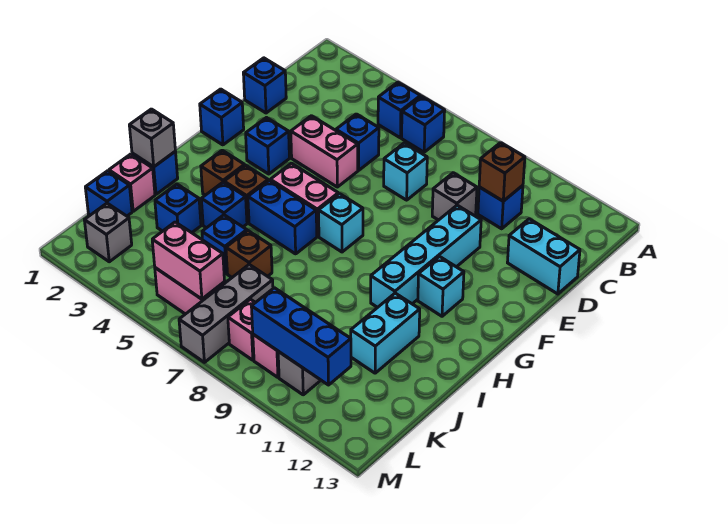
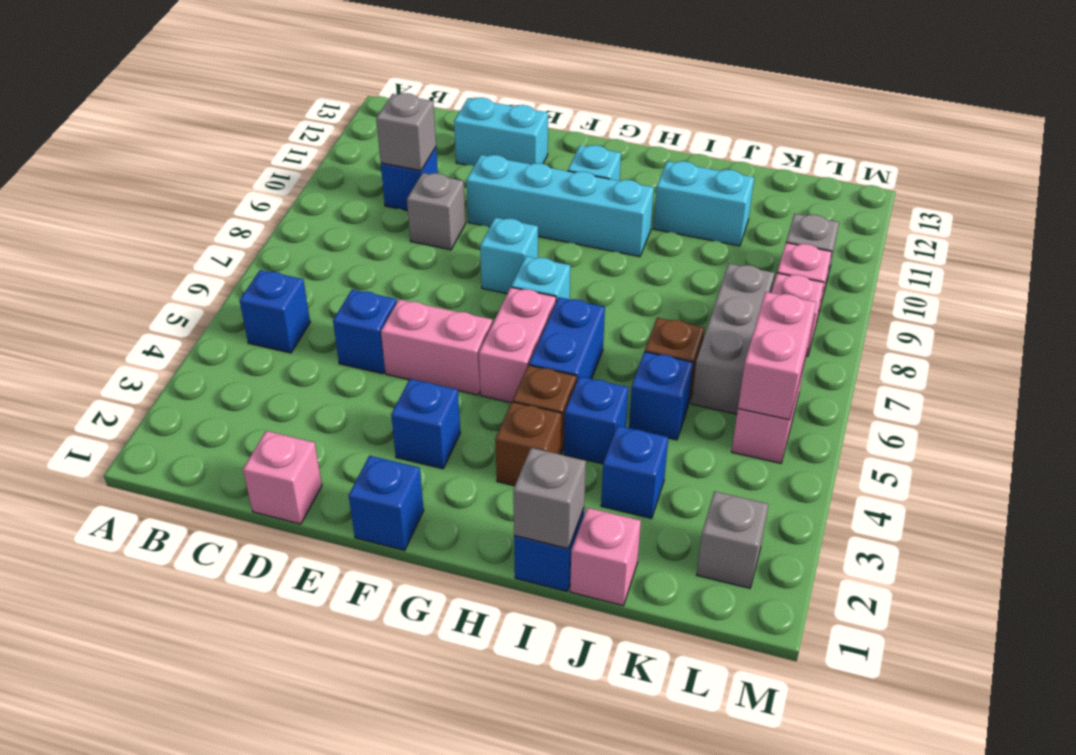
blue brick B6 level 1 -> none
brown brick C10 level 2 -> grey brick C10 level 2
blue brick D1 level 1 -> pink brick D1 level 1
cyan brick D7 level 1 -> cyan brick F8 level 1
cyan brick D12:D13 level 1 -> cyan brick D12:E12 level 1
pink brick E4:E5 level 1 -> pink brick E5:F5 level 1
blue brick K1 level 1 -> none
grey brick K7:M7 level 1 -> grey brick K6:K8 level 1
blue brick L9:L11 level 2 -> none

